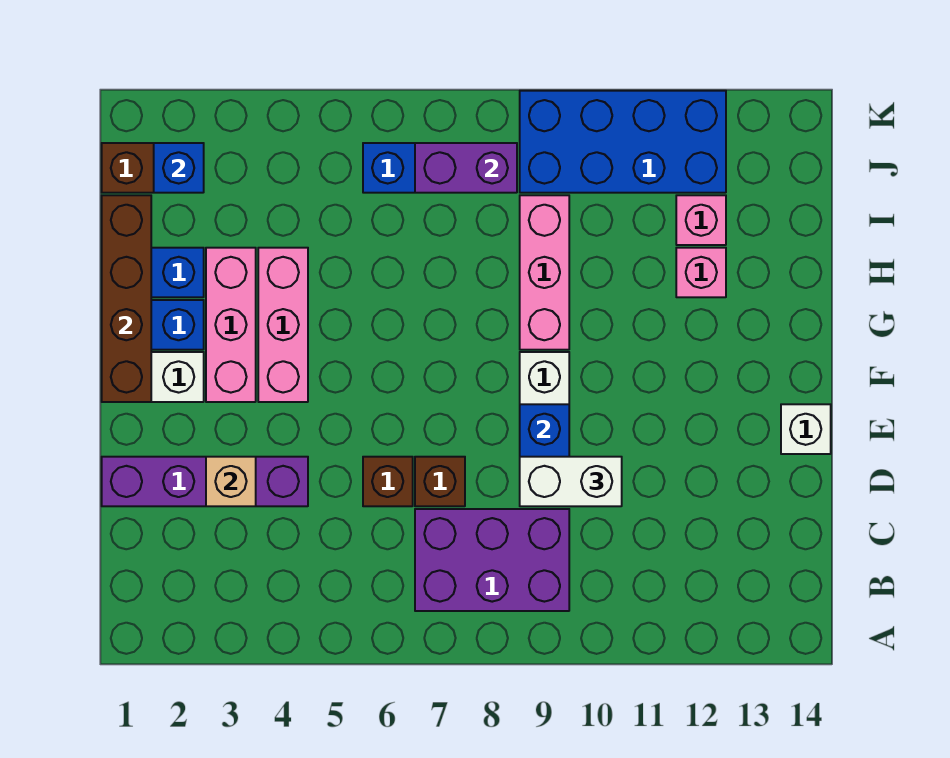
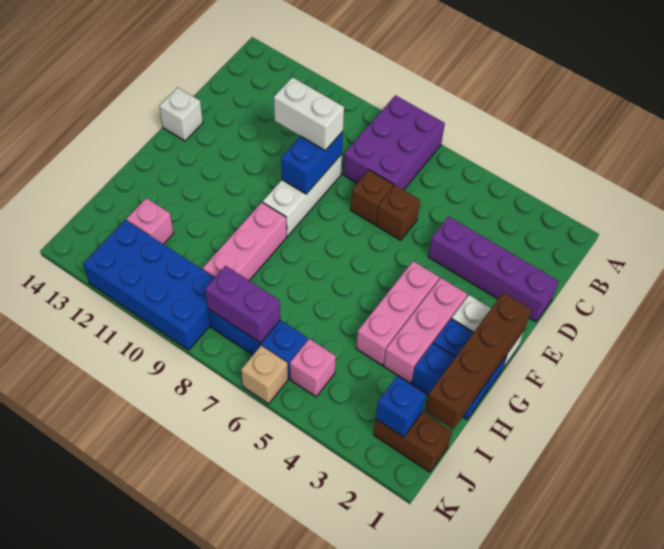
purple brick B7:C9 level 1 -> purple brick A7:C8 level 1
tan brick D3 level 2 -> tan brick K6 level 1
pink brick H12 level 1 -> pink brick J5 level 1

